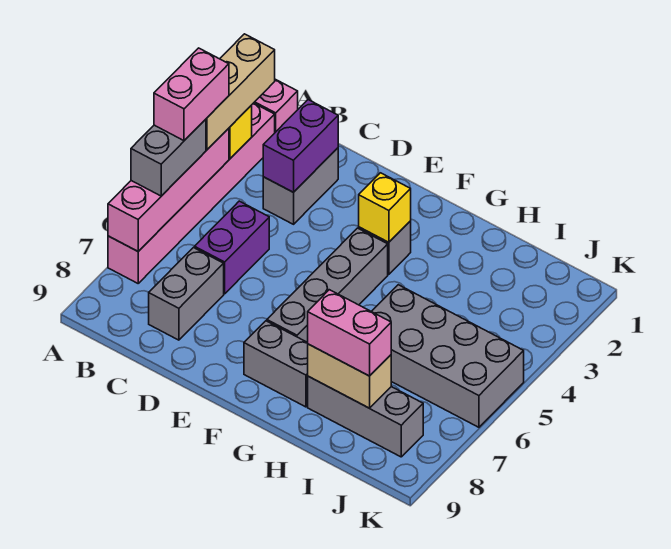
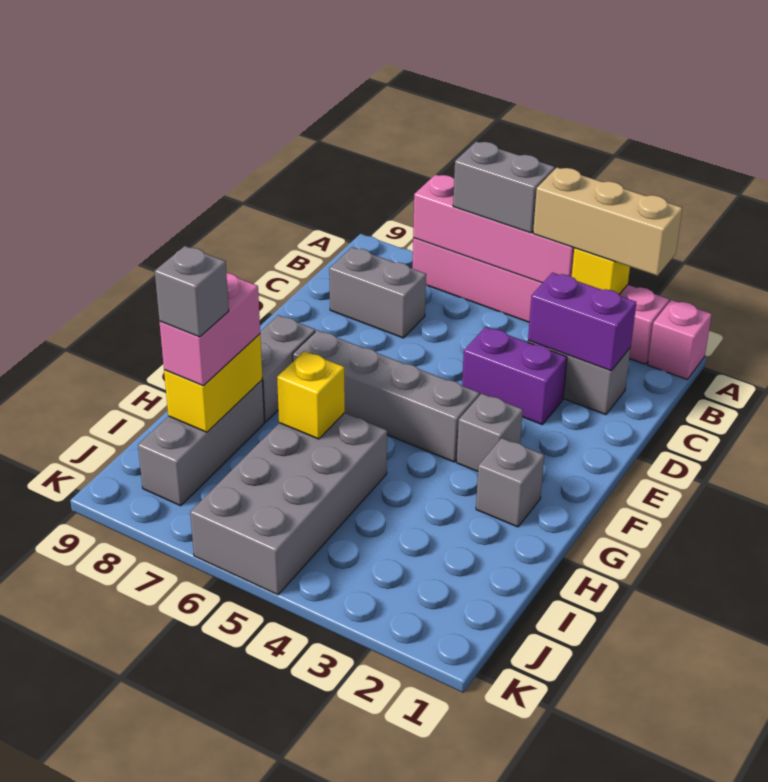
pink brick A4:A5 level 4 -> none
purple brick C5:C6 level 1 -> purple brick D3:D4 level 1
yellow brick F3 level 2 -> yellow brick H6 level 2
none -> grey brick G2 level 1
tan brick H8:I8 level 2 -> yellow brick H8:I8 level 2
none -> grey brick I8 level 4

